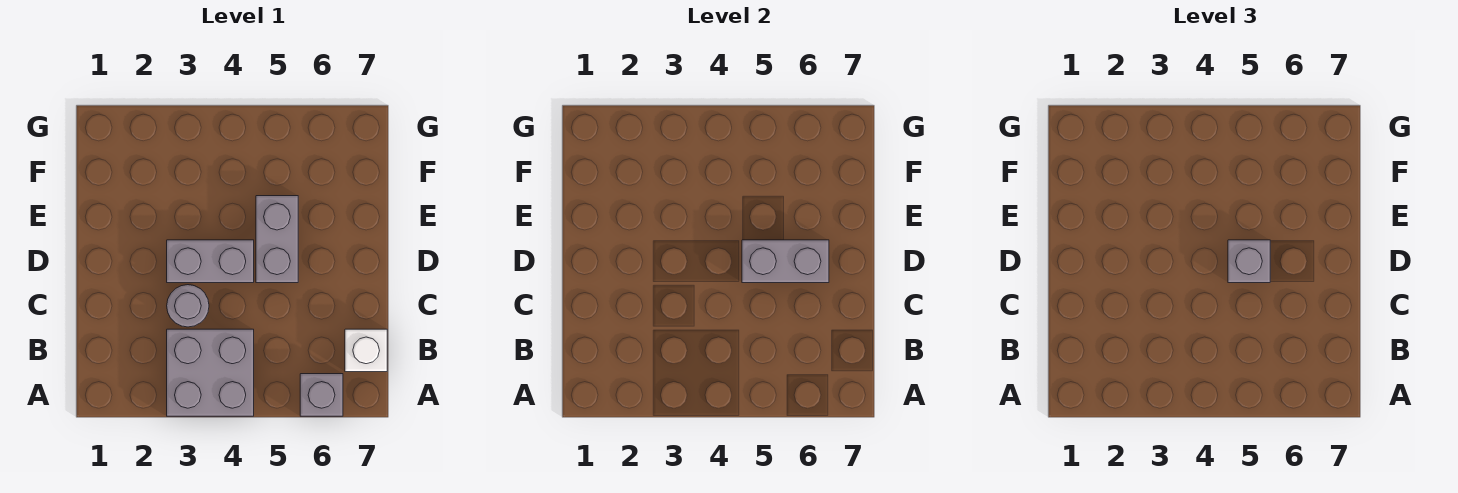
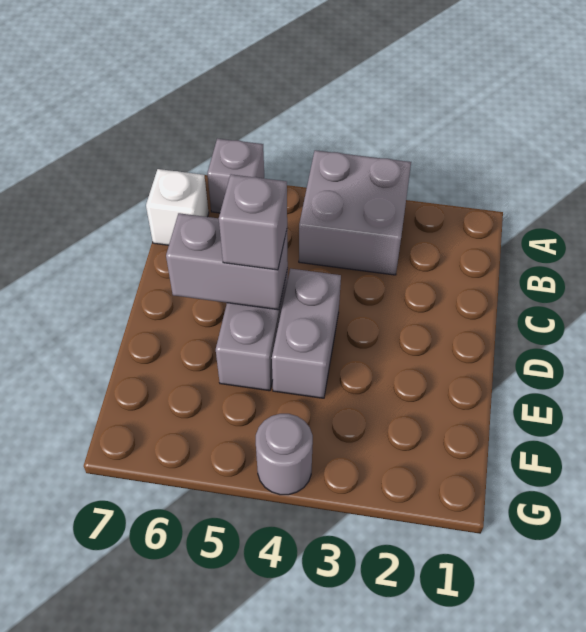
grey round brick C3 level 1 -> grey round brick G4 level 1
grey brick D3:D4 level 1 -> grey brick D4:E4 level 1

